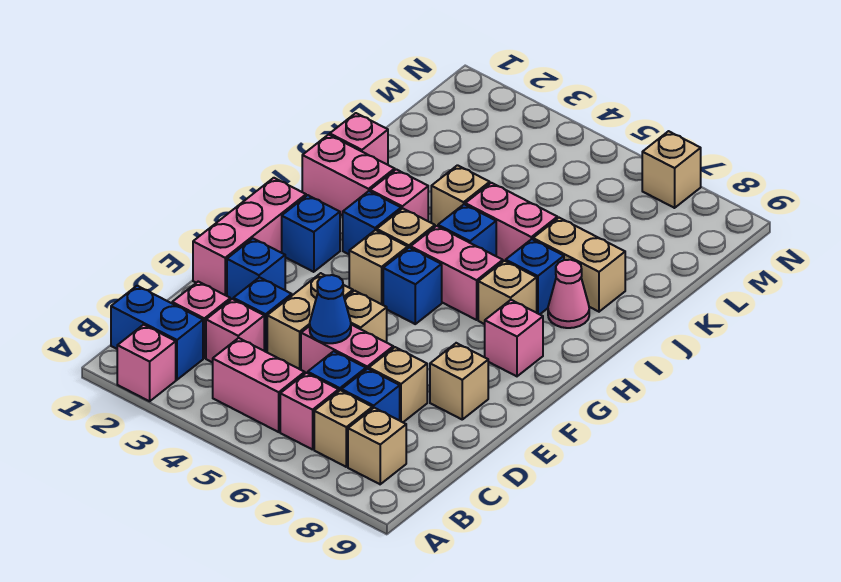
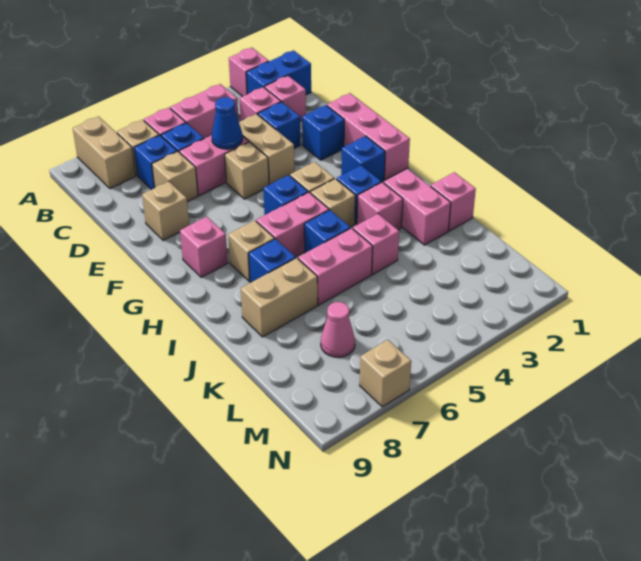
tan brick B8 level 1 -> tan brick A8:B8 level 1
pink brick I1:I2 level 1 -> pink brick I2:J2 level 1
pink cone I8 level 1 -> pink cone L7 level 1
tan brick J4 level 1 -> pink brick J4 level 1

